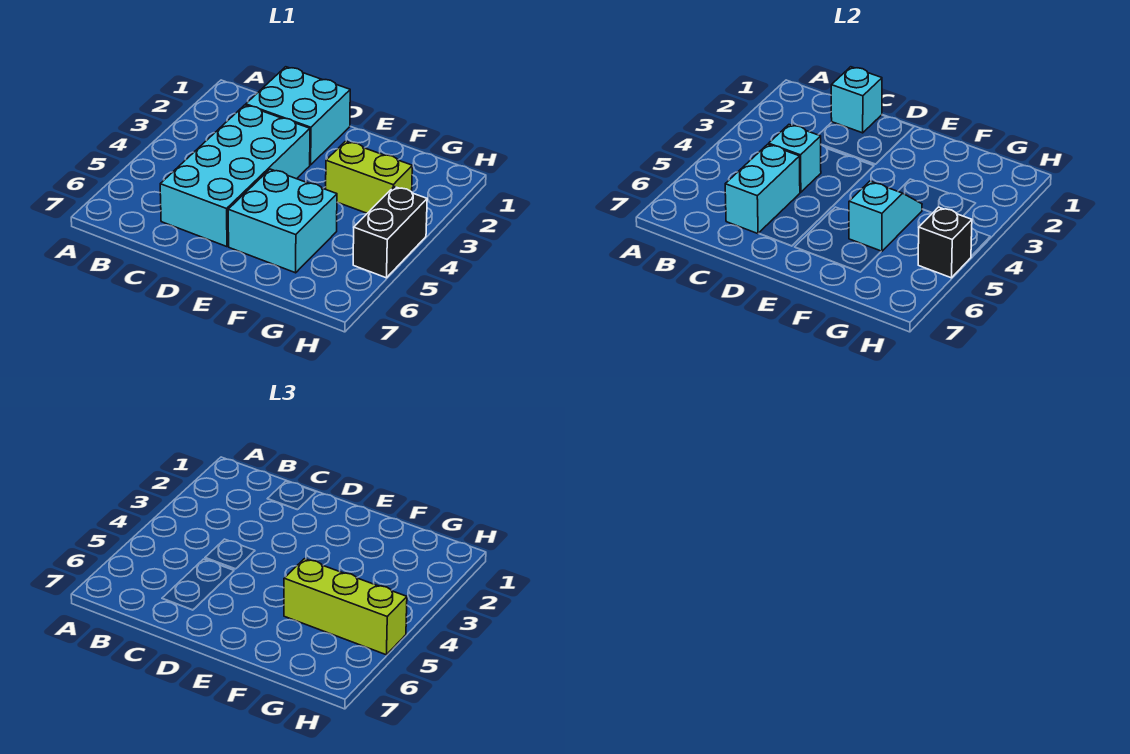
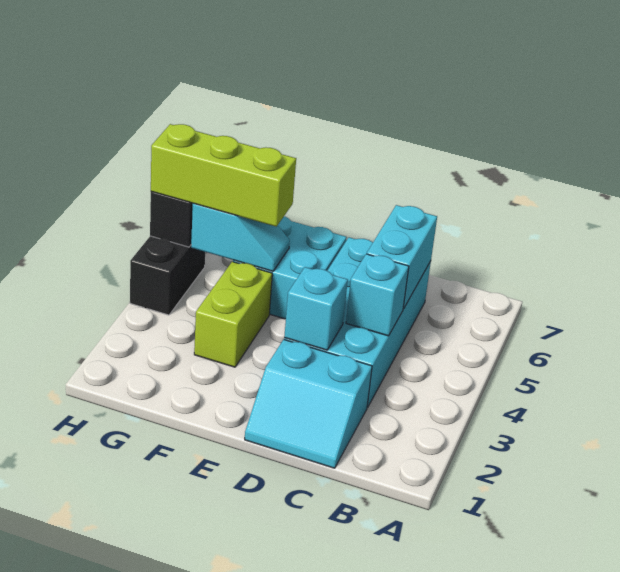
cyan brick C1:D2 level 1 -> cyan slope C1:D2 level 1 top 2
cyan brick C1 level 2 -> cyan brick D3 level 2
lime brick F3:G3 level 1 -> lime brick F3:F4 level 1
cyan slope F4:F5 level 2 top 5 -> cyan slope F5:G5 level 2 top G

